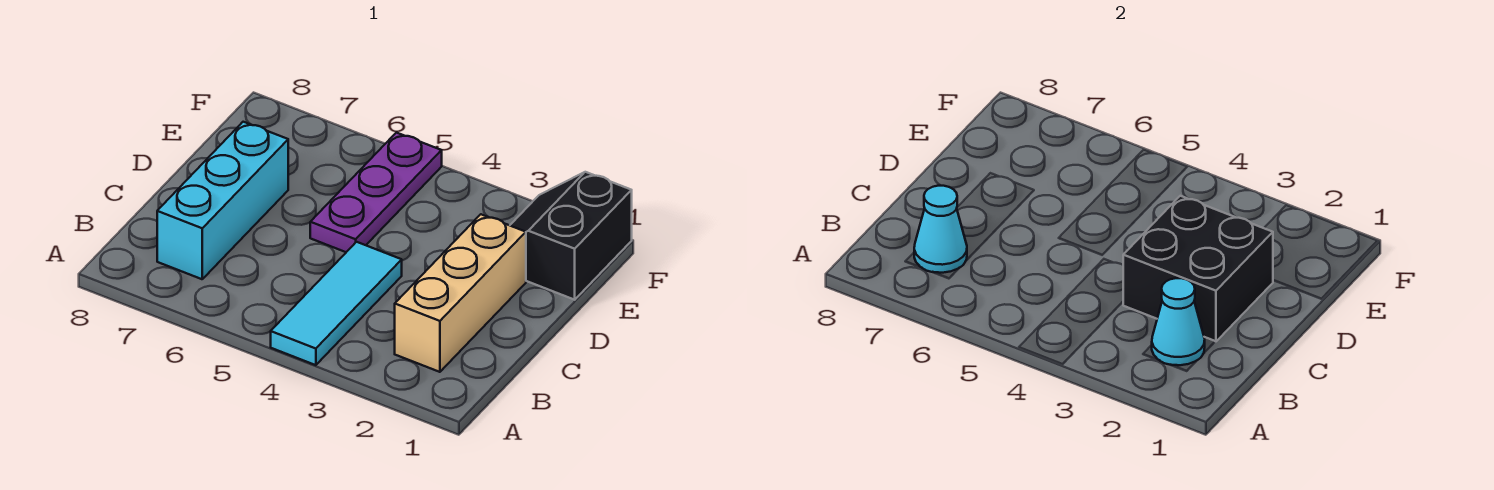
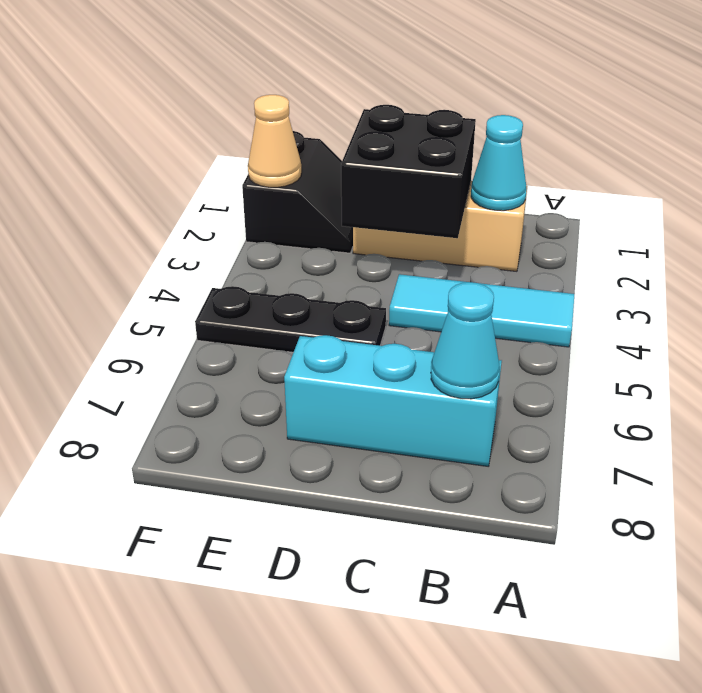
purple plate D5:F5 level 1 -> black plate D5:F5 level 1
black slope E1:F2 level 1 top 1 -> black slope E1:F2 level 1 top F
none -> tan cone F2 level 2

